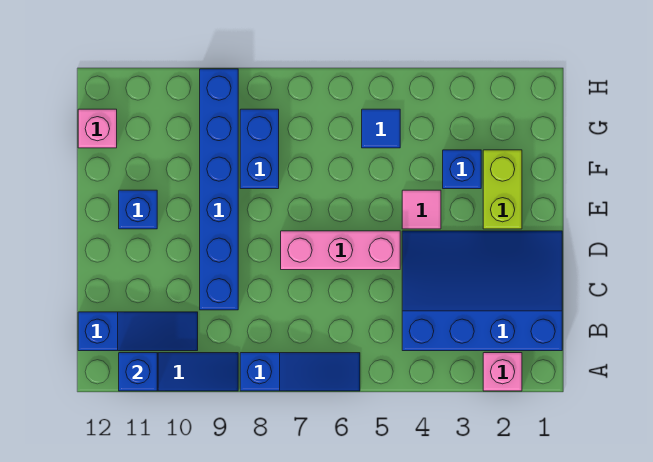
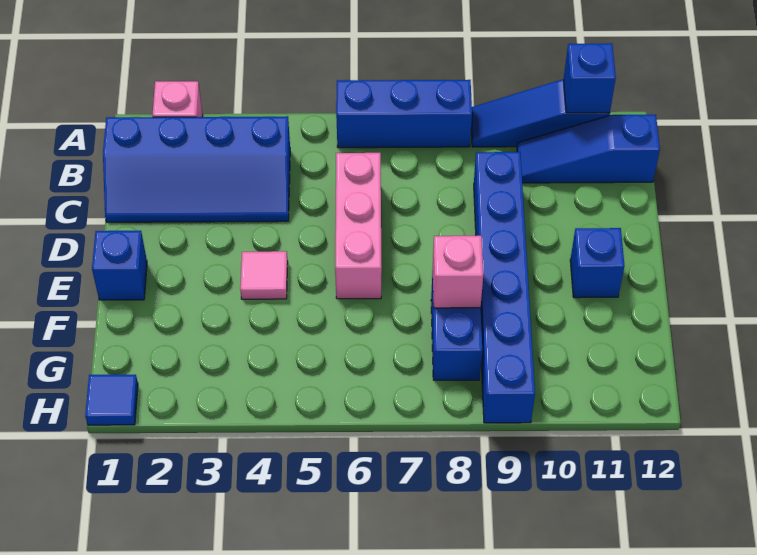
blue slope A6:A8 level 1 top 8 -> blue brick A6:A8 level 1
blue slope B1:D4 level 1 top B -> blue slope B1:C4 level 1 top B
pink brick D5:D7 level 1 -> pink brick C6:E6 level 1
lime brick E2:F2 level 1 -> none
blue brick F3 level 1 -> blue brick E1 level 1
blue tile G5 level 1 -> blue tile H1 level 1
pink brick G12 level 1 -> pink brick F8 level 2

